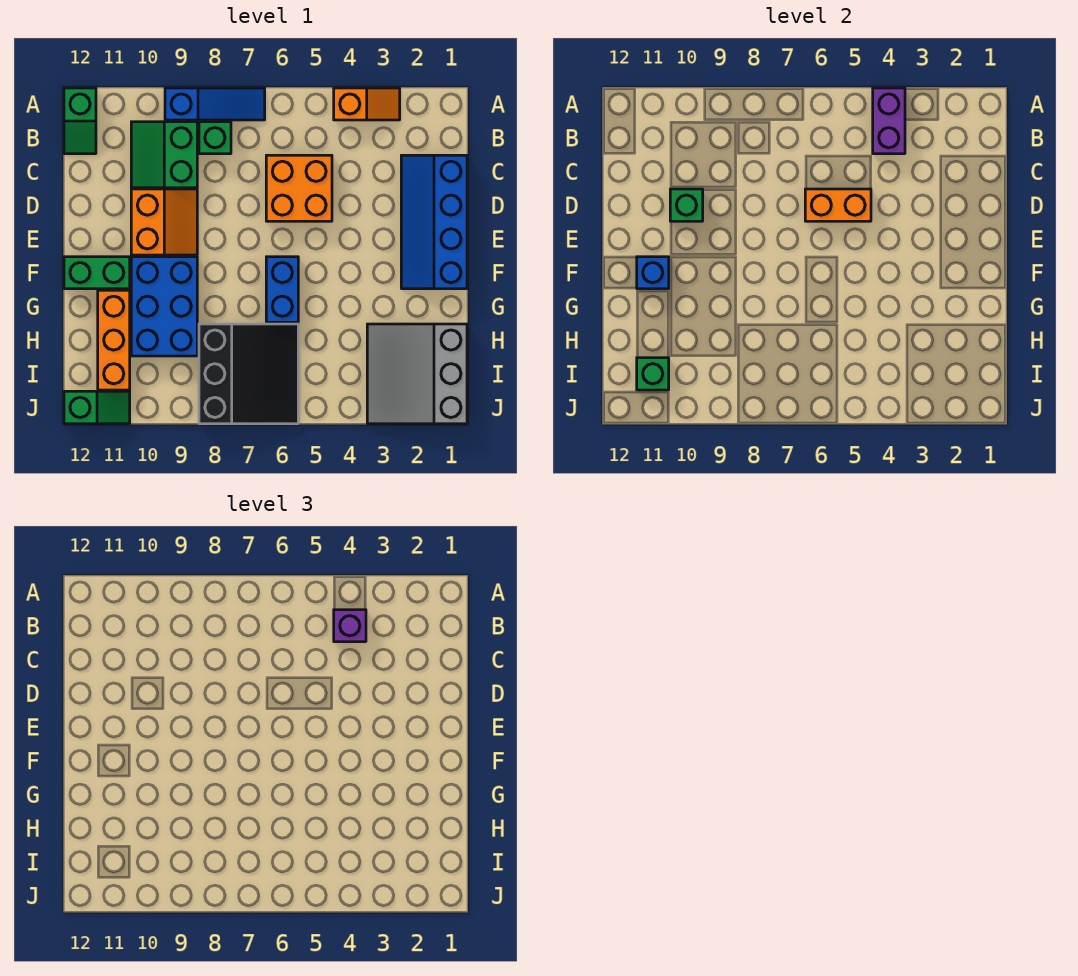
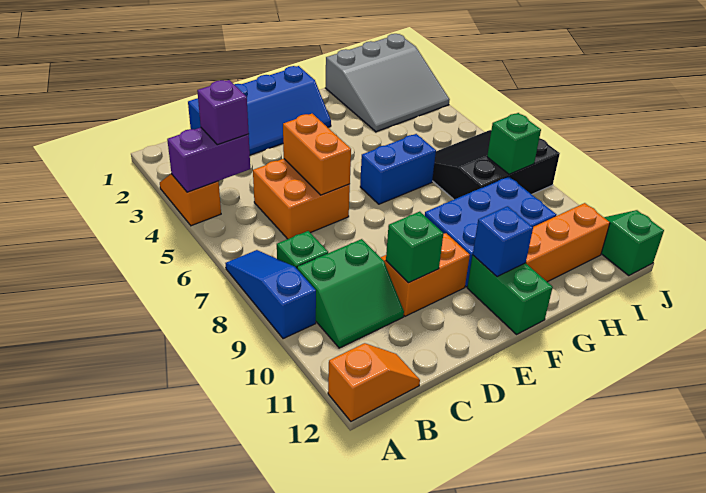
green slope A12:B12 level 1 top A -> orange slope A12:B12 level 1 top A
green brick I11 level 2 -> green brick I8 level 2

